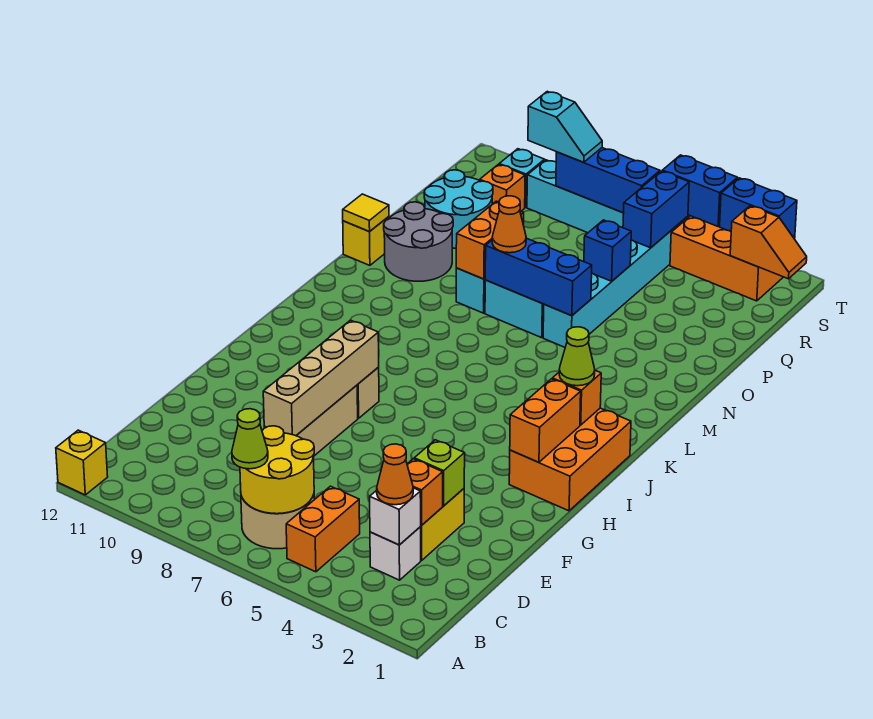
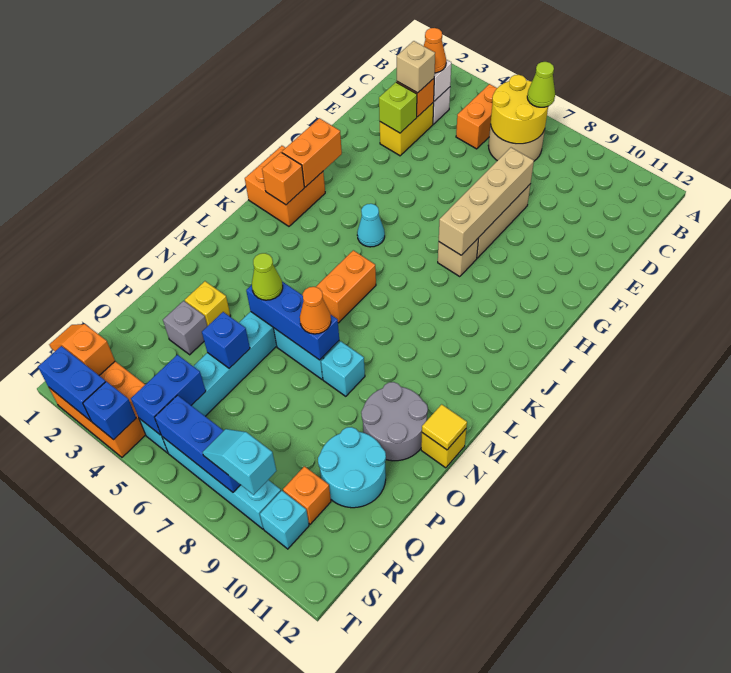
yellow brick A12 level 1 -> yellow brick O3 level 1
none -> tan brick D3 level 3
orange brick H1:J2 level 1 -> orange brick I1:J2 level 1
none -> cyan cone I5 level 1
lime cone J2 level 3 -> lime cone N5 level 3
orange brick N8:O8 level 2 -> orange brick K6:L6 level 1
none -> grey brick P3 level 1
blue brick T4:T5 level 2 -> blue brick T4 level 2

